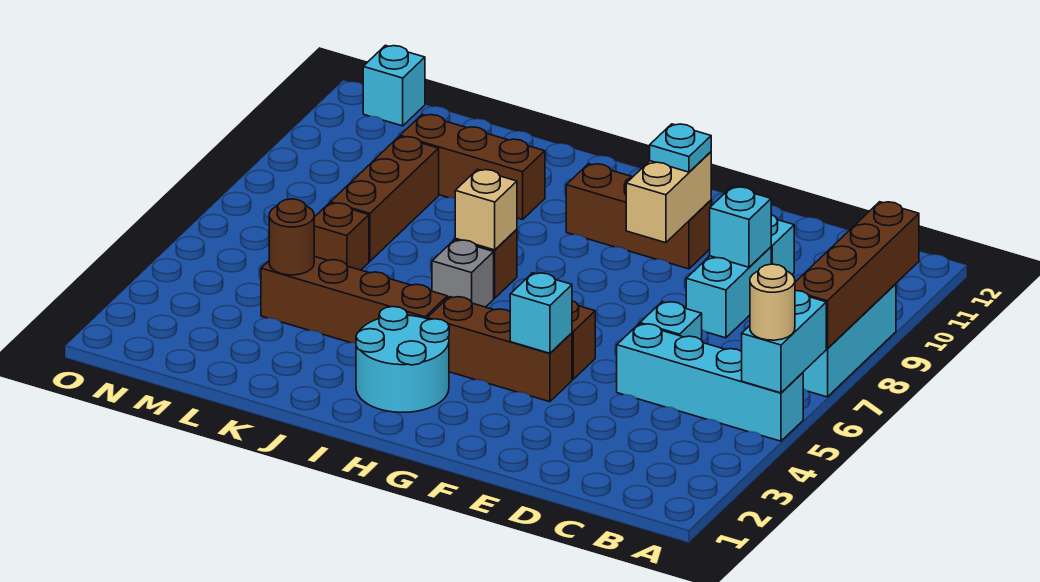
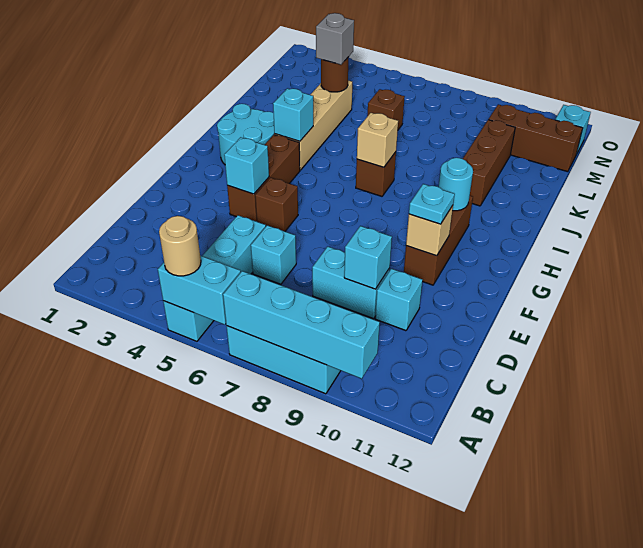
brown brick A7:A10 level 2 -> cyan brick A7:A10 level 2
tan brick F9:F10 level 2 -> tan brick F10 level 2
none -> cyan round brick H10 level 2
brown brick I4:L4 level 1 -> tan brick I4:L4 level 1
none -> cyan brick I4 level 2
grey brick I6 level 1 -> grey brick L4 level 3
brown brick L7:L9 level 1 -> brown brick M10:M12 level 1

